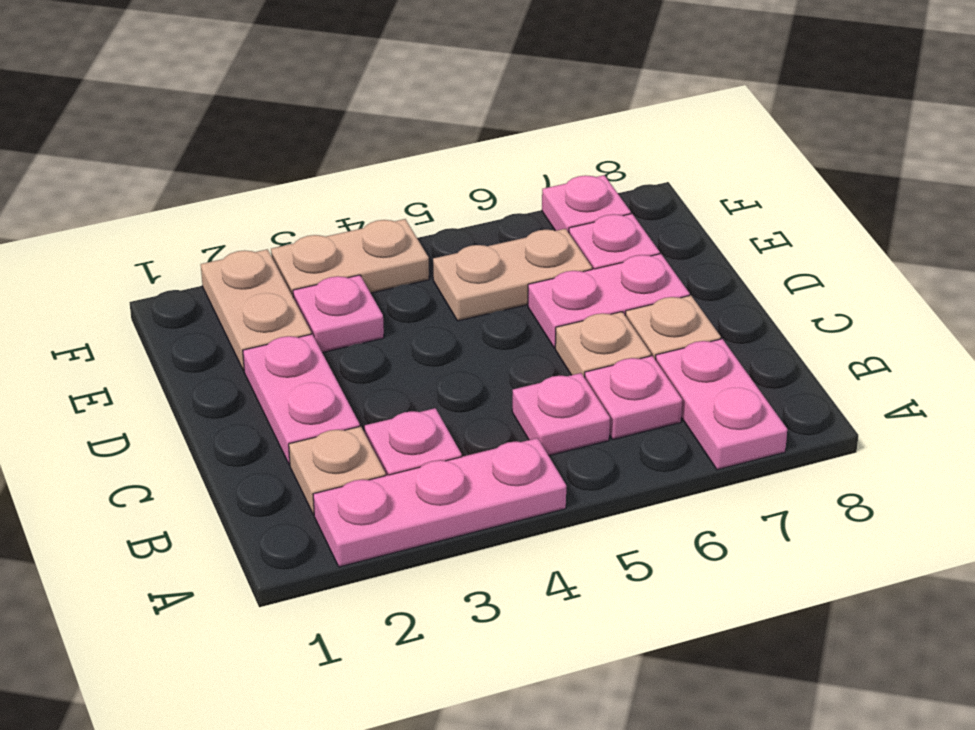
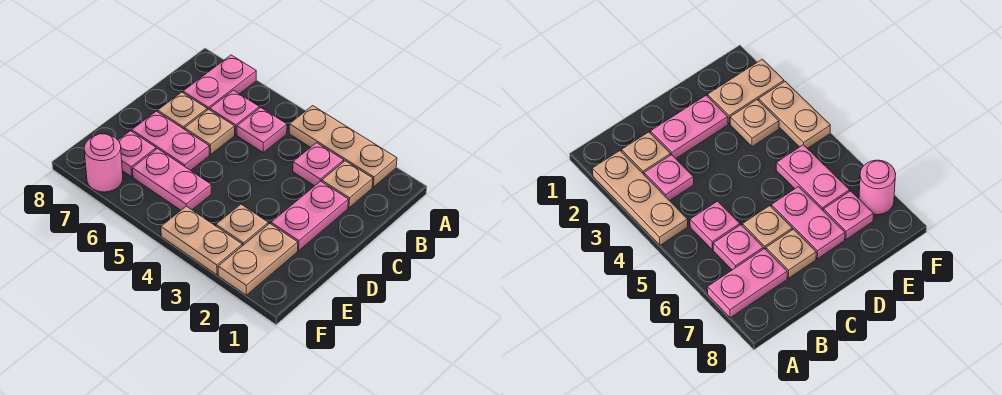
pink plate A2:A4 level 1 -> tan plate A2:A4 level 1
pink plate E3 level 1 -> tan plate E3 level 1
tan plate E5:E6 level 1 -> pink plate E5:E6 level 1
pink plate F7 level 1 -> pink round brick F7 level 1

